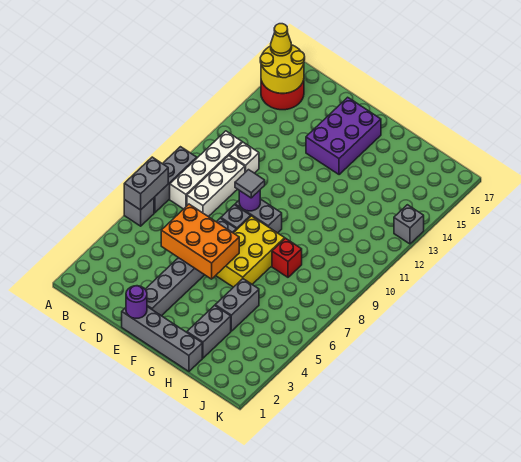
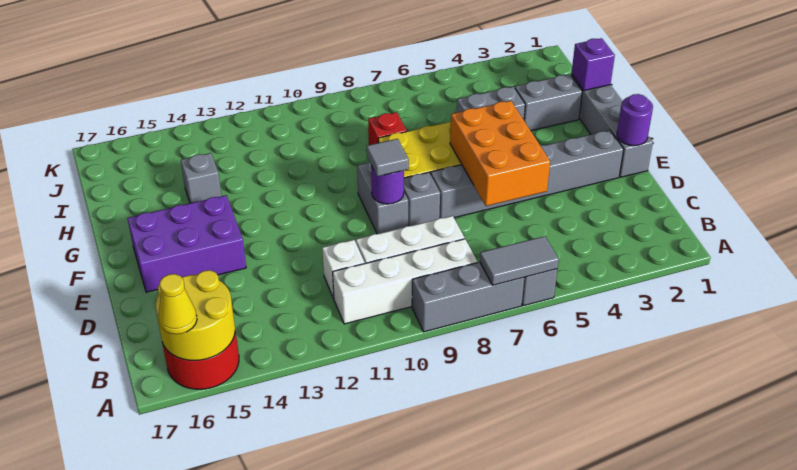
grey brick A6:A7 level 2 -> grey tile A6:A7 level 2
none -> purple brick H1 level 2
grey brick K13 level 1 -> grey brick H14 level 1

